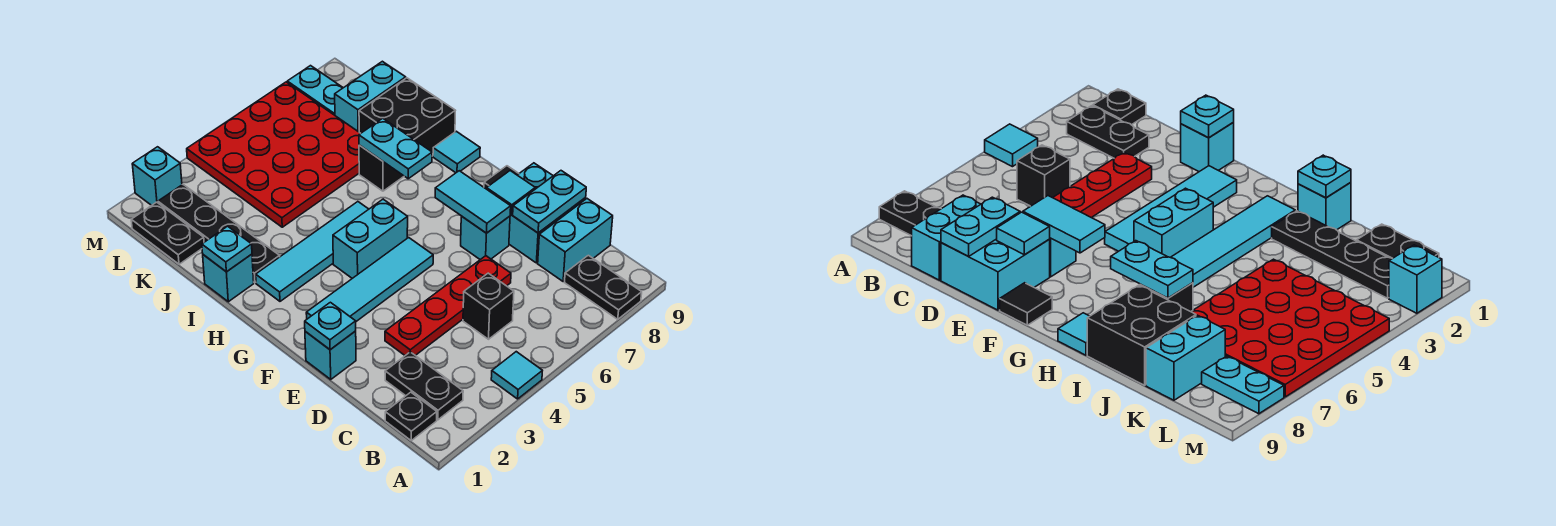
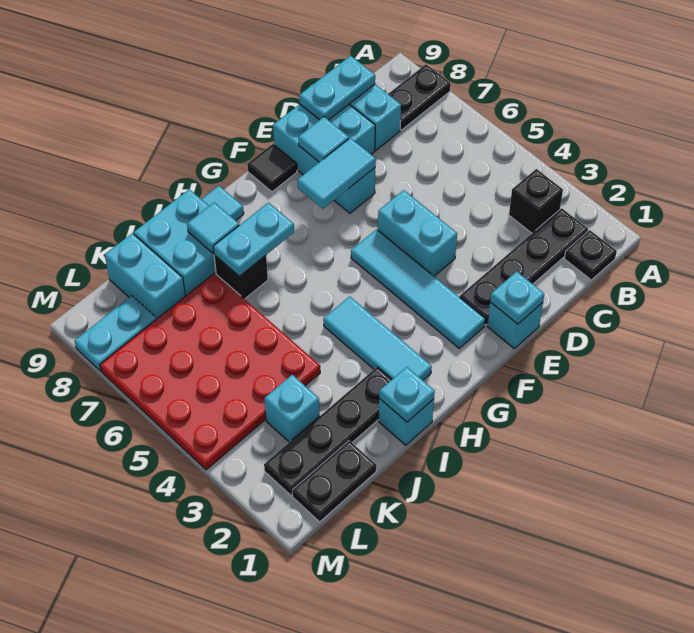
cyan tile A4 level 1 -> cyan tile I8 level 2
black plate B2:C2 level 1 -> black plate B2:E2 level 1
black brick C5 level 1 -> black brick B3 level 1
red plate D3:D6 level 1 -> none
cyan plate D8:D9 level 2 -> cyan plate C9:D9 level 2
cyan brick G4:G5 level 1 -> cyan brick E4:E5 level 1
cyan tile H2:H5 level 1 -> cyan tile H2:H4 level 1
black brick I8:J9 level 1 -> cyan brick I8:J9 level 1
cyan brick M2 level 1 -> cyan brick K3 level 1

